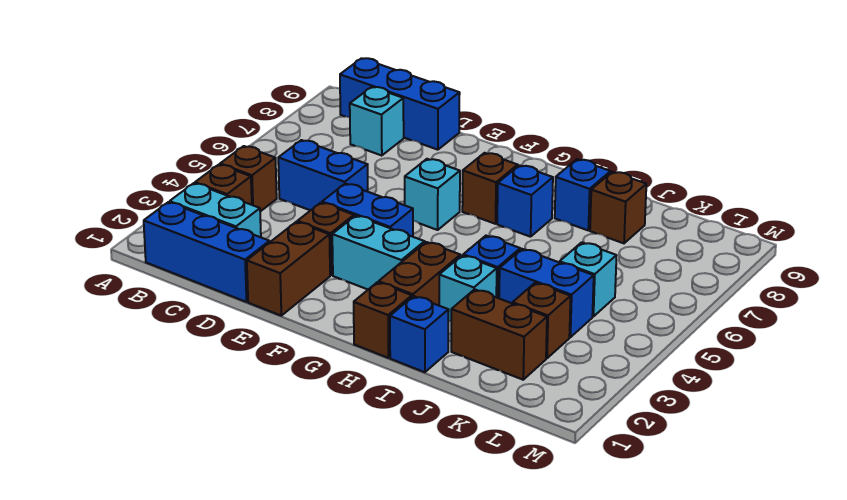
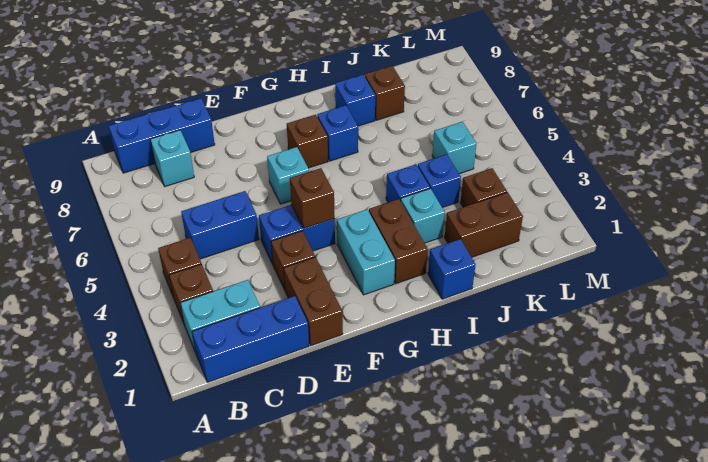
cyan brick F3:G3 level 1 -> cyan brick G2:G3 level 1
brown brick H1 level 1 -> brown brick F4 level 2
blue brick J4:K4 level 1 -> blue brick J4 level 1

